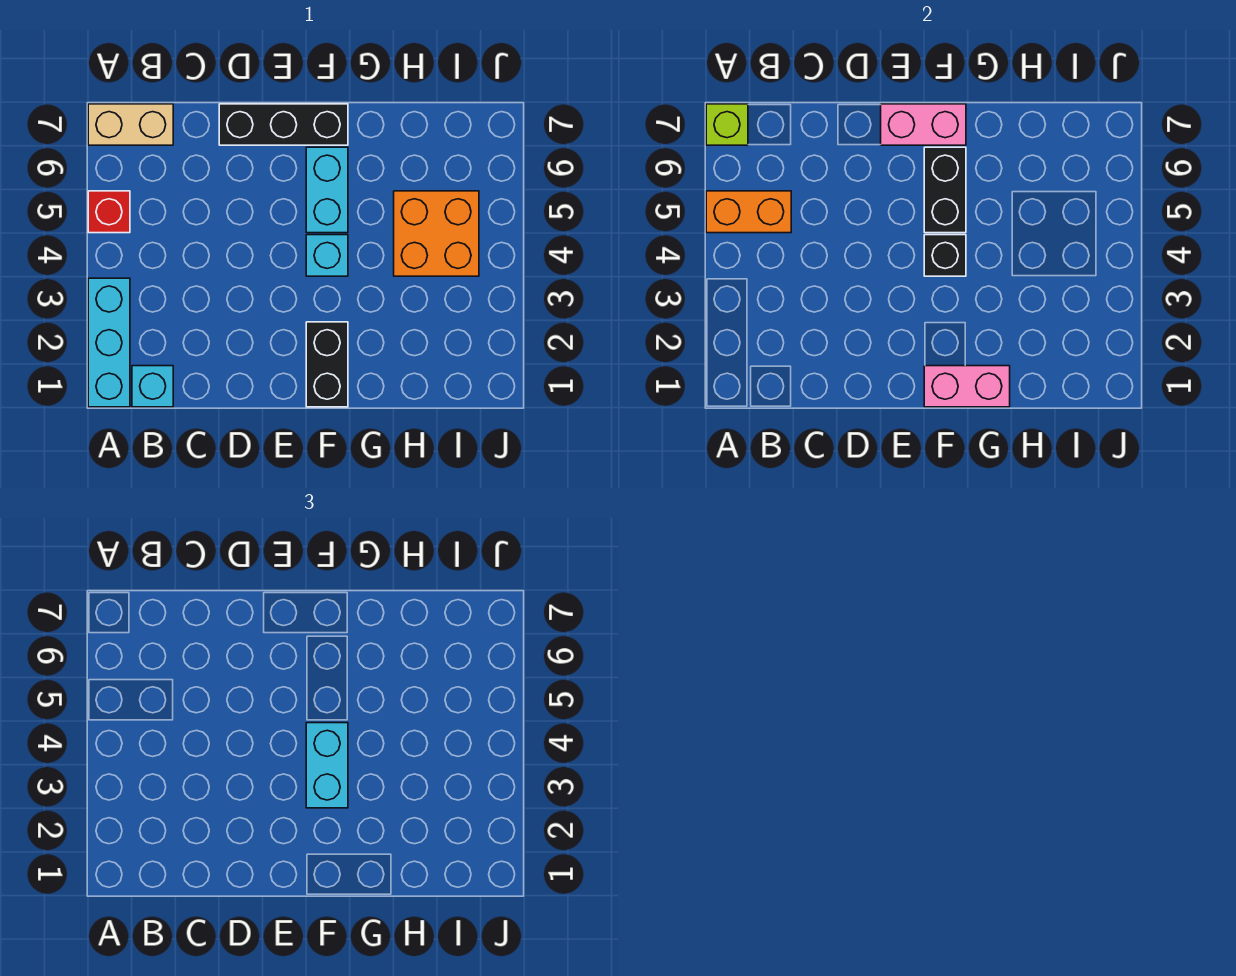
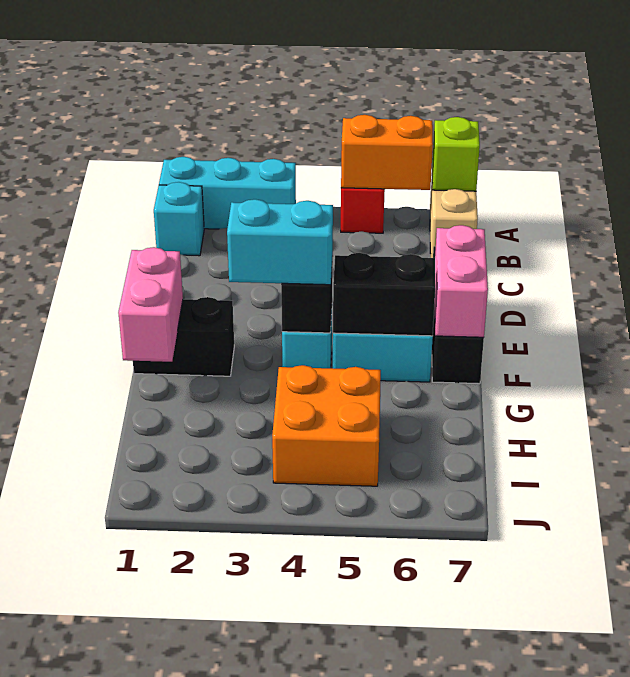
orange brick A5:B5 level 2 -> orange brick A5:A6 level 2

